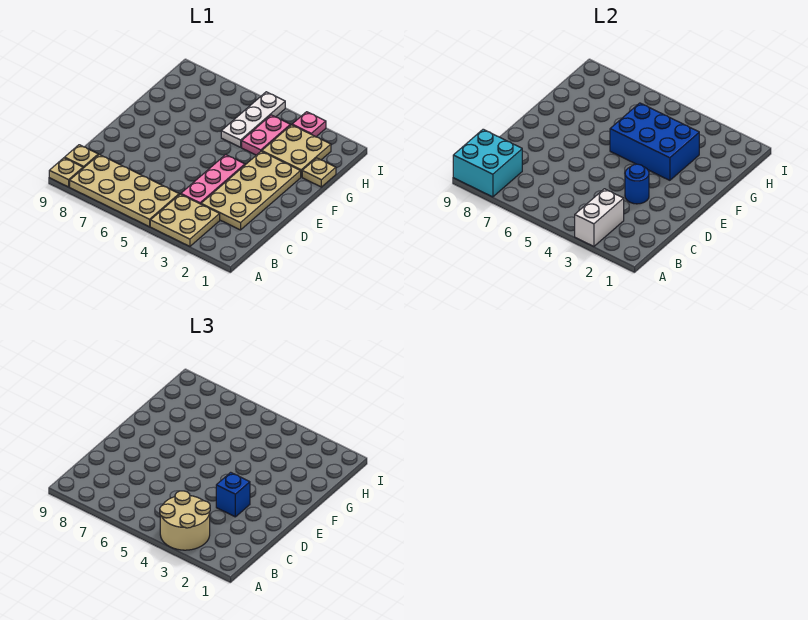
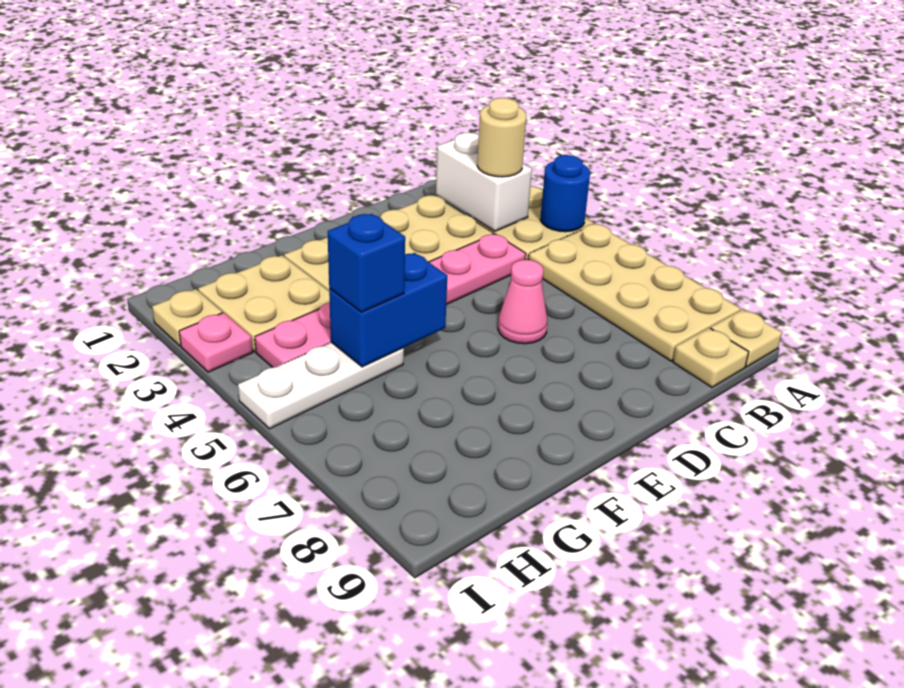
white brick A3:B3 level 2 -> white brick B2:B3 level 2
tan round brick A3:B4 level 3 -> tan round brick B3 level 3
cyan brick A8:B9 level 2 -> none
blue round brick D3 level 2 -> blue round brick A4 level 2
blue brick D3 level 3 -> blue brick G5 level 3
none -> pink cone D6 level 1
blue brick F3:G5 level 2 -> blue brick F5:G5 level 2
tan plate G1 level 1 -> tan plate I2 level 1

